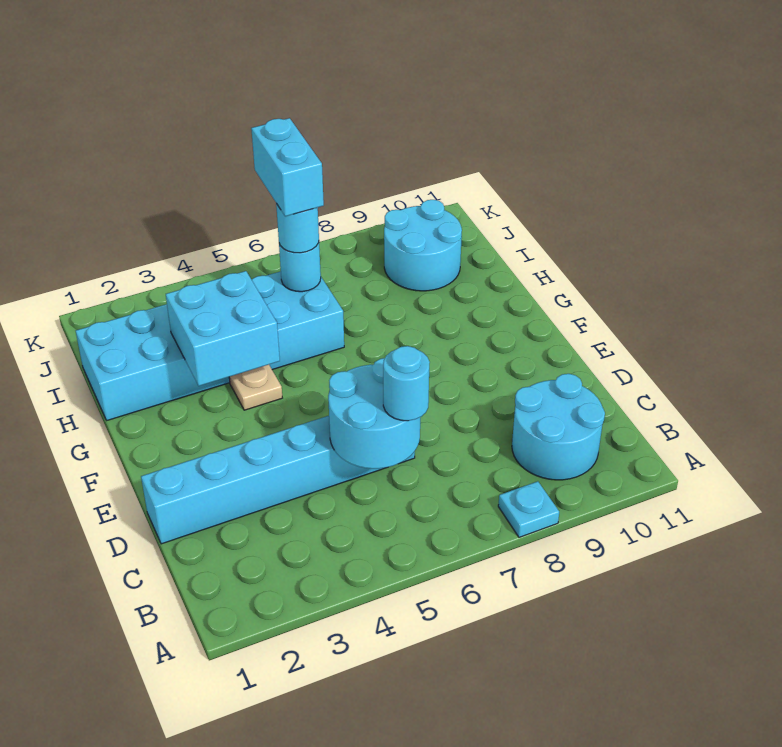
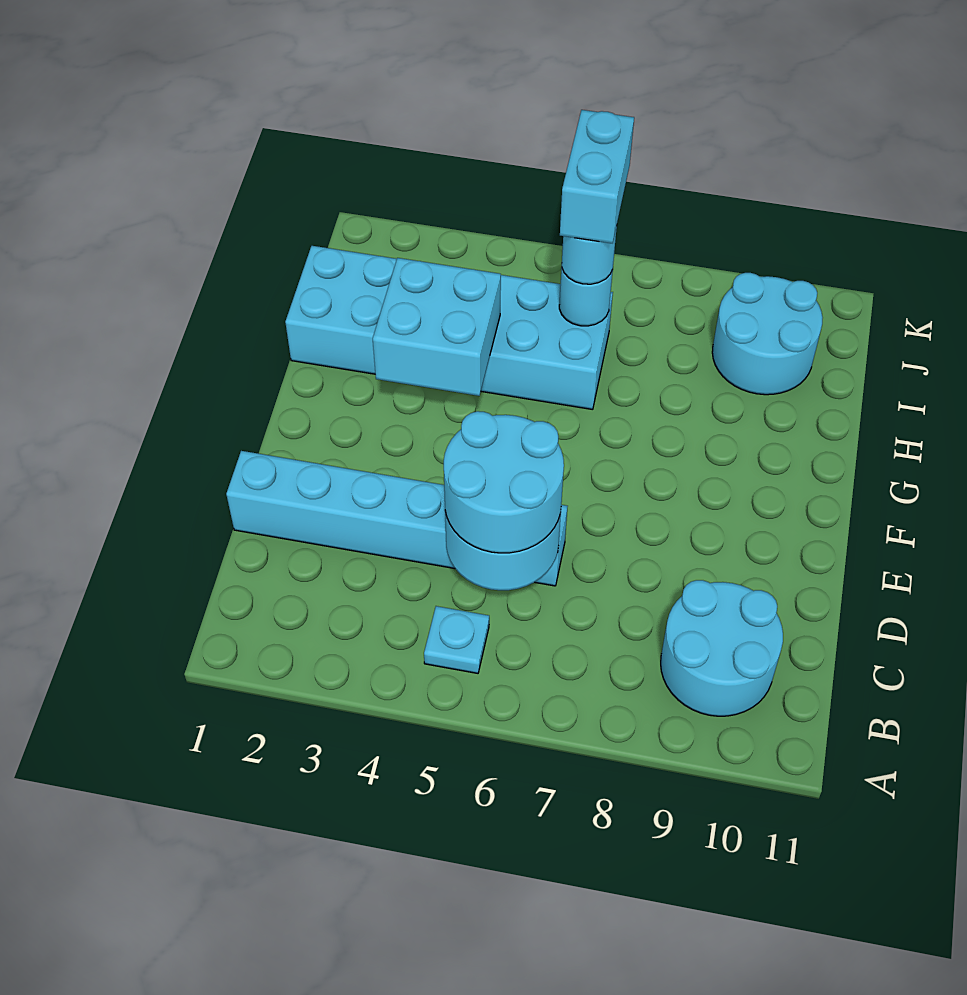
cyan plate A8 level 1 -> cyan plate B5 level 1
cyan round brick C6 level 3 -> cyan round brick C5:D6 level 3
tan plate G4 level 1 -> none

